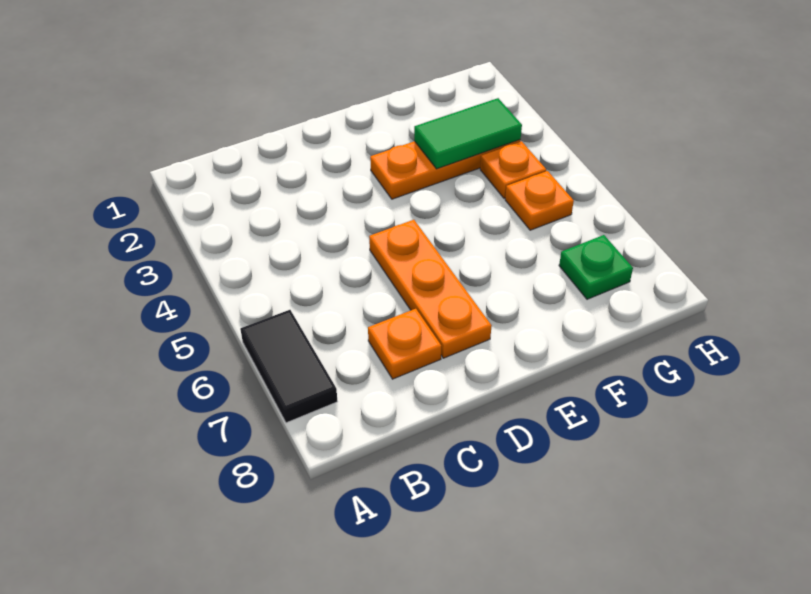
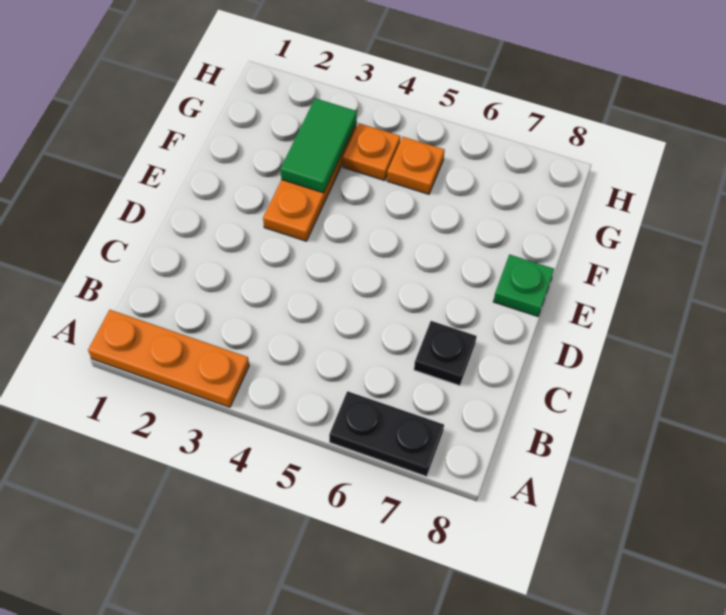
black tile A6:A7 level 1 -> black plate A6:A7 level 1
orange plate C7 level 1 -> black plate C7 level 1
orange plate D5:D7 level 1 -> orange plate A1:A3 level 1
green plate G7 level 1 -> green plate E8 level 1

